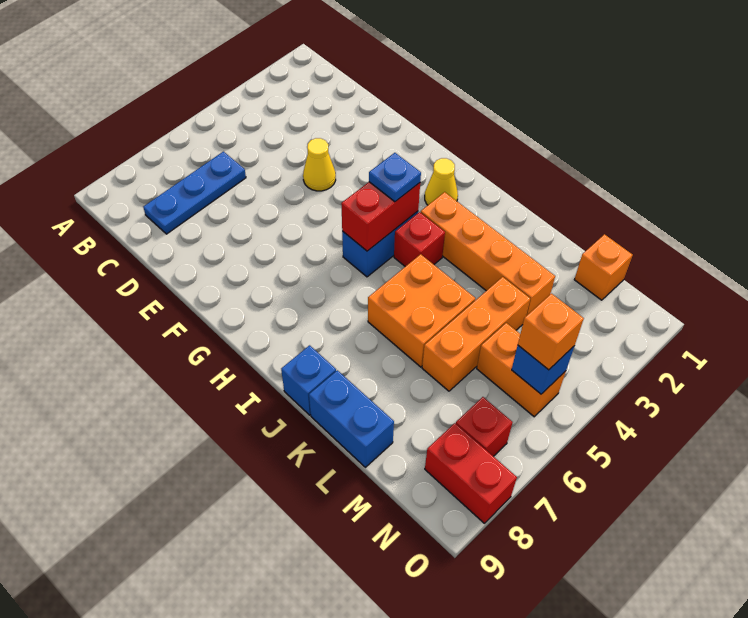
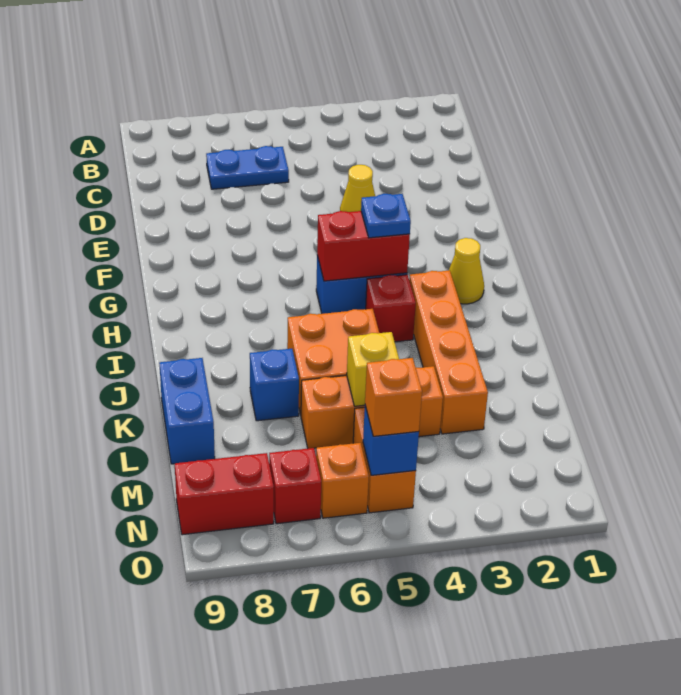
blue plate C6:C8 level 1 -> blue plate C6:C7 level 1
blue brick J9 level 1 -> blue brick K7 level 1
none -> yellow brick L5 level 2
orange brick M1 level 1 -> orange brick N6 level 1
red brick N8:O8 level 1 -> red brick N8:N9 level 1

